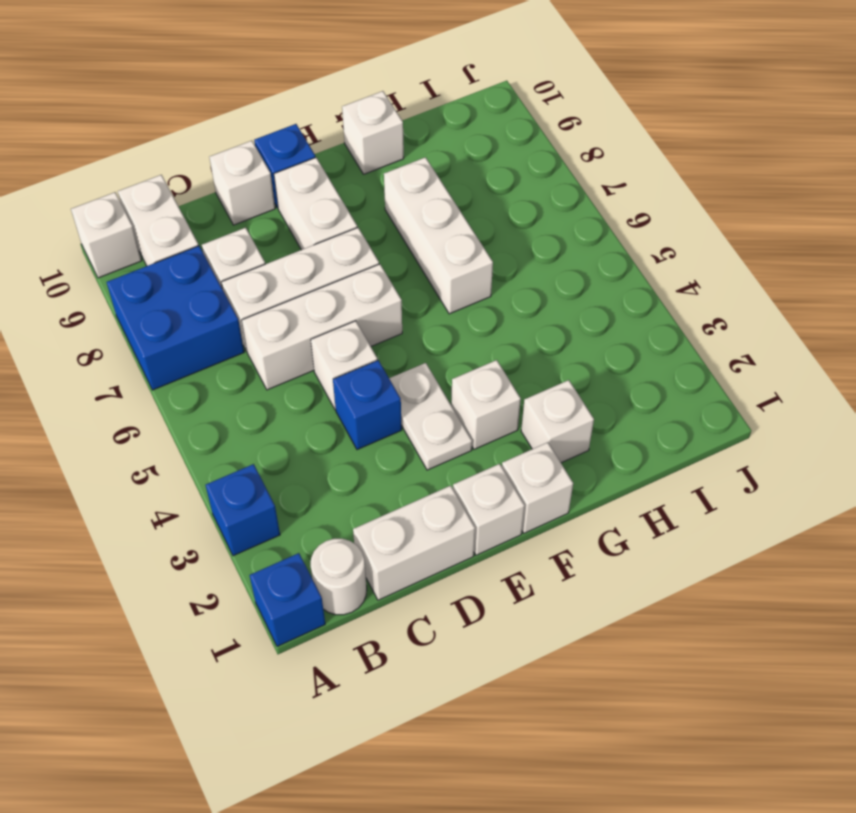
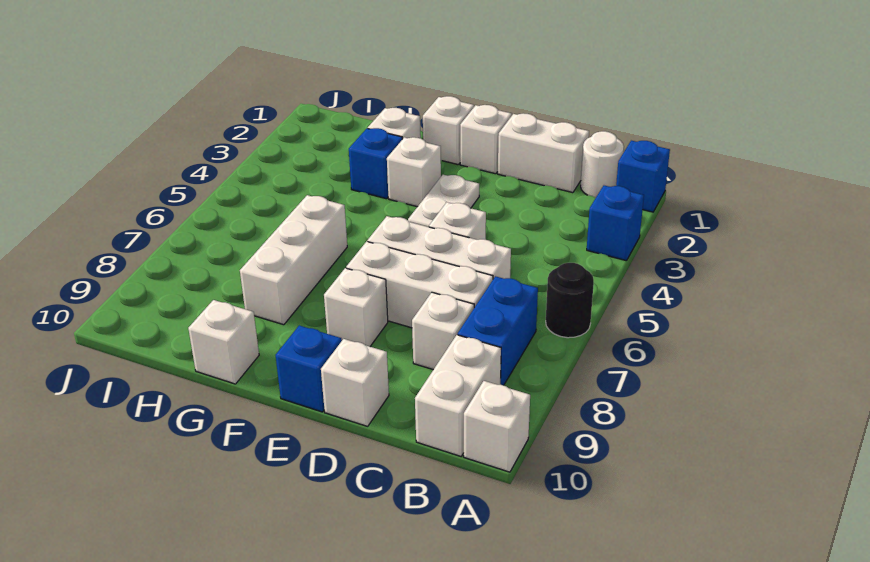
none -> black round brick A6 level 1
blue brick A7:B8 level 1 -> blue brick B7:B8 level 1
blue brick D4 level 1 -> blue brick G3 level 1
white brick E8:E9 level 1 -> white brick E8 level 1

